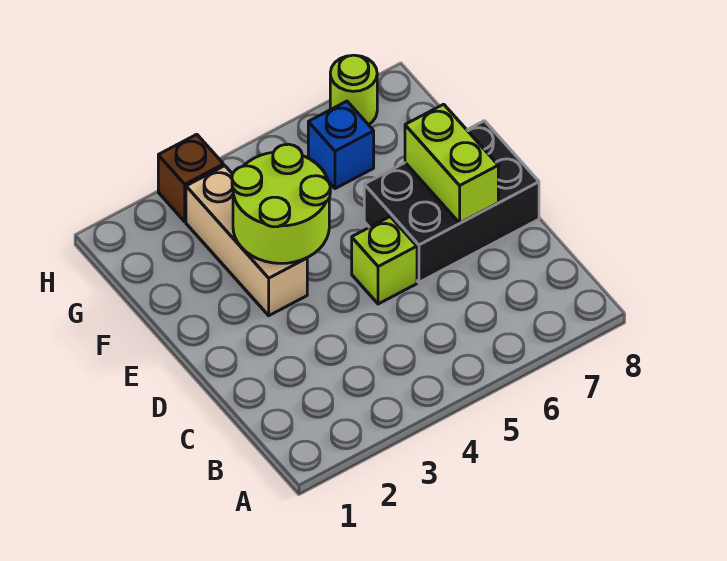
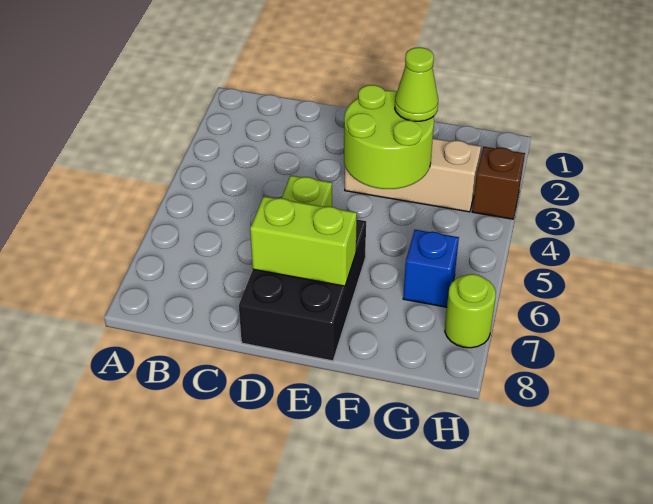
none -> lime cone F3 level 3

